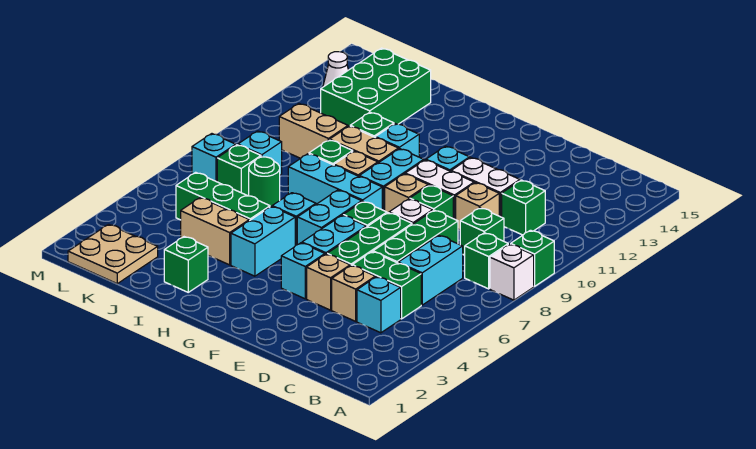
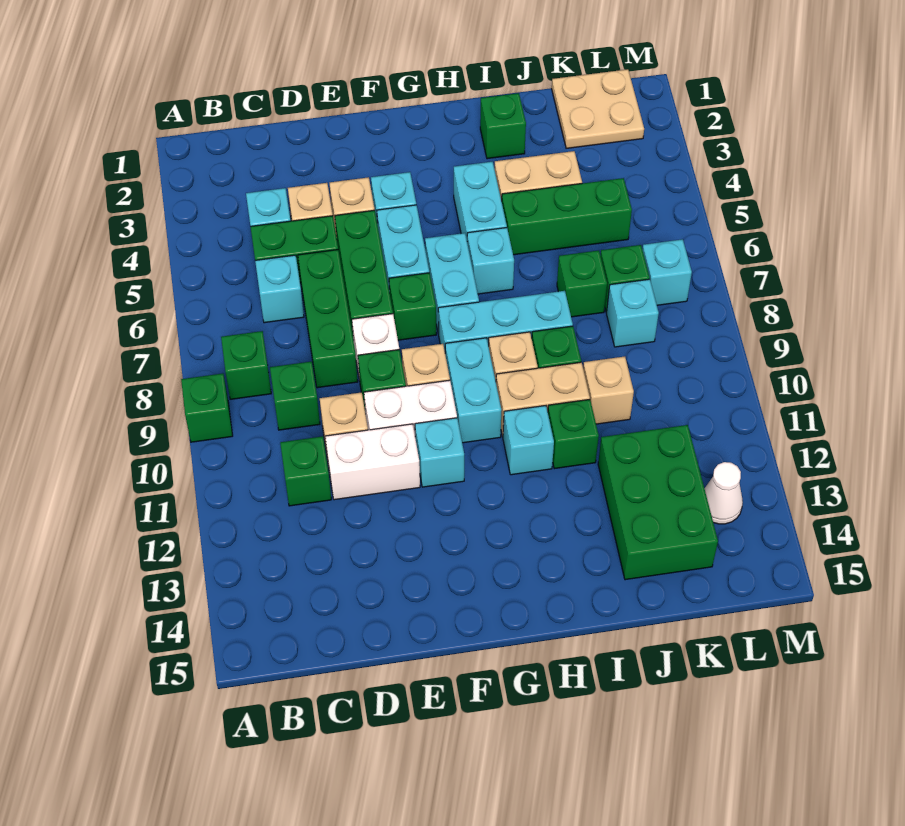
white brick A8 level 1 -> none
cyan brick C6:C7 level 1 -> cyan brick C6 level 1
green round brick J7 level 1 -> green brick J7 level 1
tan brick J10:K10 level 1 -> tan brick J10 level 1

